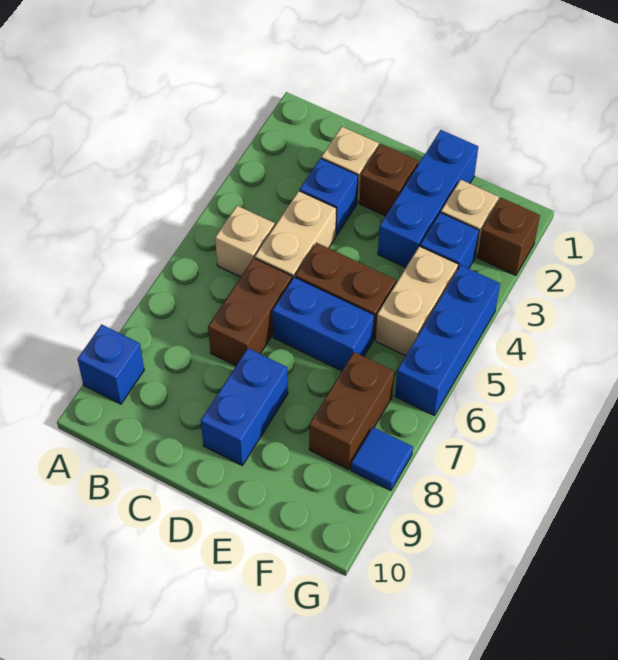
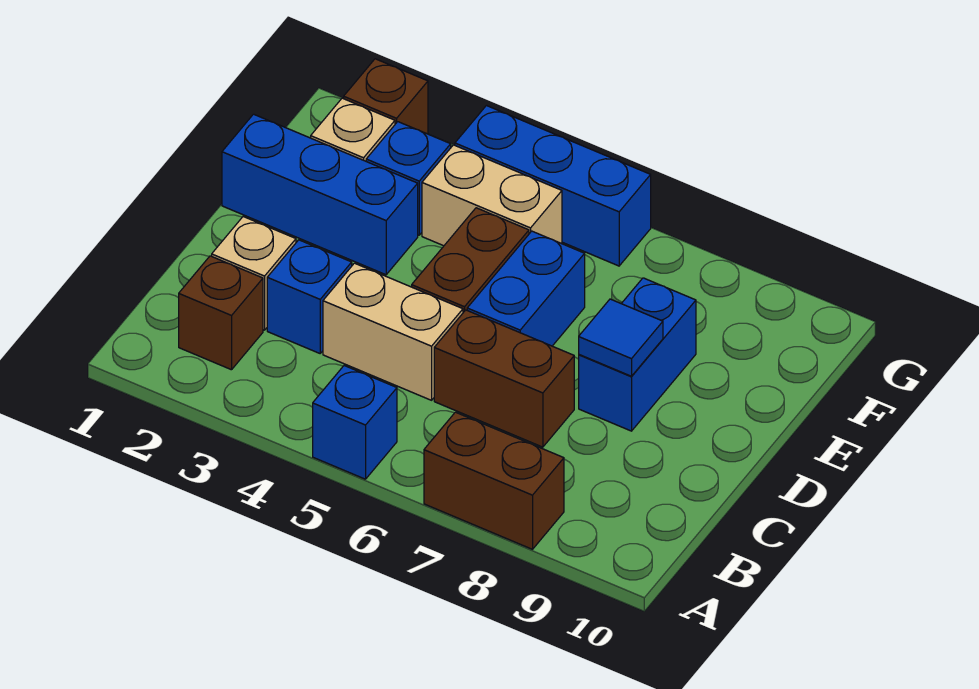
blue brick A9 level 1 -> blue brick A5 level 1
tan brick B5 level 1 -> none
brown brick D2 level 1 -> brown brick B2 level 1
blue brick D8:D9 level 1 -> blue brick D8:E8 level 1
brown brick F7:F8 level 1 -> brown brick A7:A8 level 1
blue tile G8 level 1 -> blue tile D8 level 2

